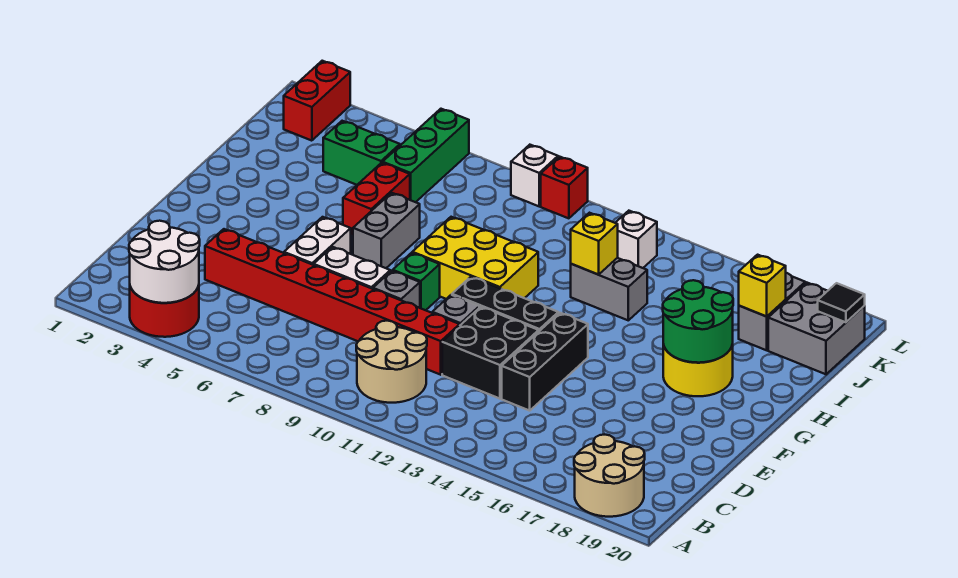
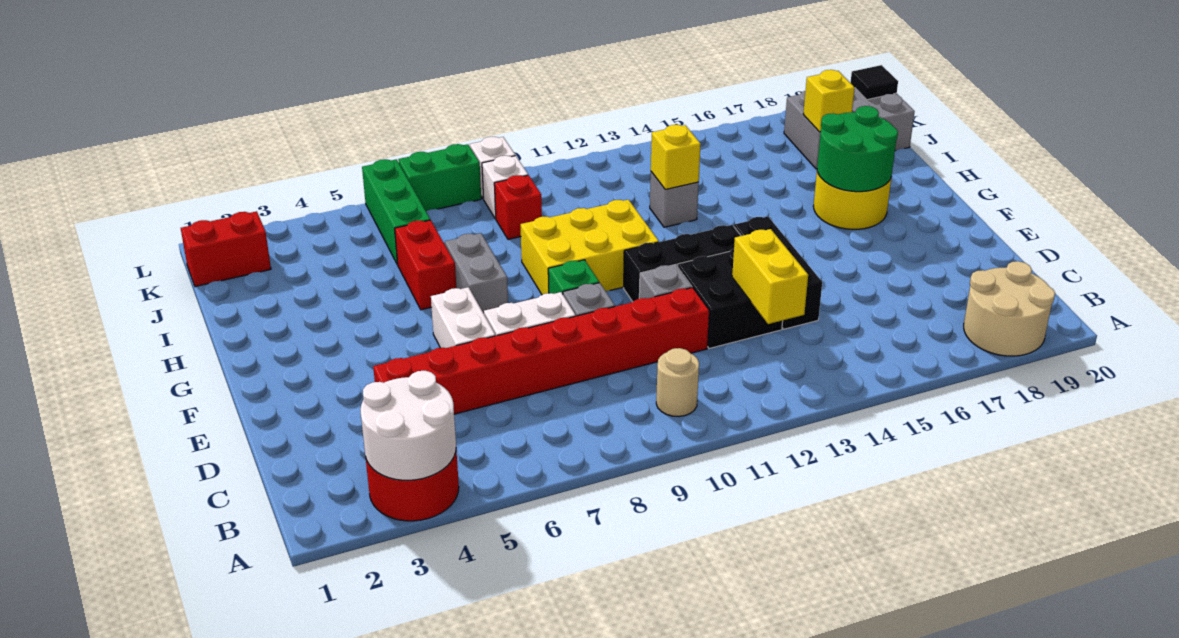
tan round brick B10:C11 level 1 -> tan round brick B10 level 1
none -> yellow brick C13:D13 level 2
grey brick I13:I14 level 1 -> grey brick I13 level 1
green brick J4:J5 level 1 -> green brick L7:L8 level 1
red brick K2:L2 level 1 -> red brick K1:K2 level 1
white brick K13 level 1 -> white brick K9 level 1
red brick L10 level 1 -> red brick J9 level 1

